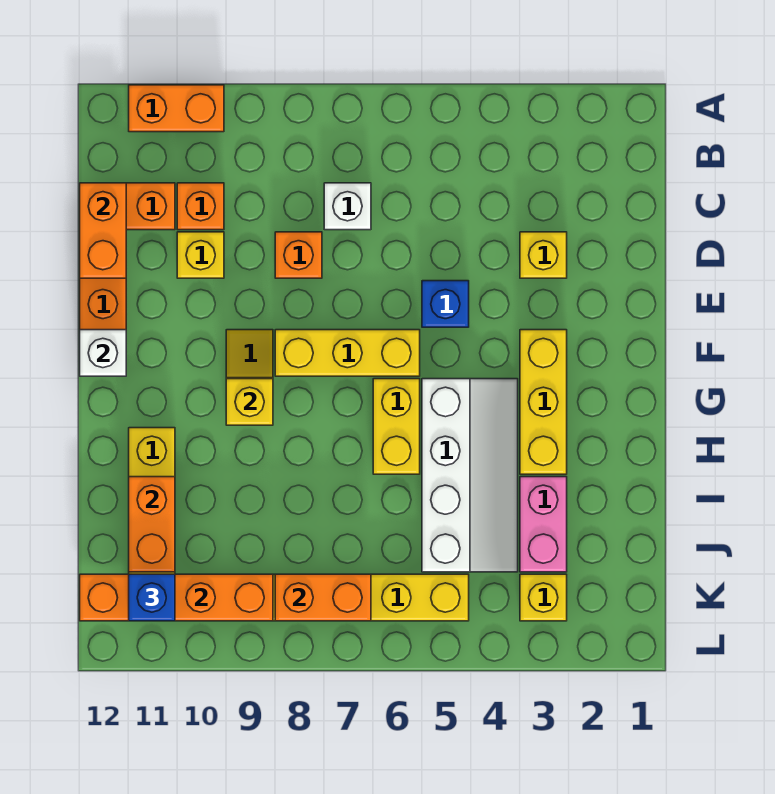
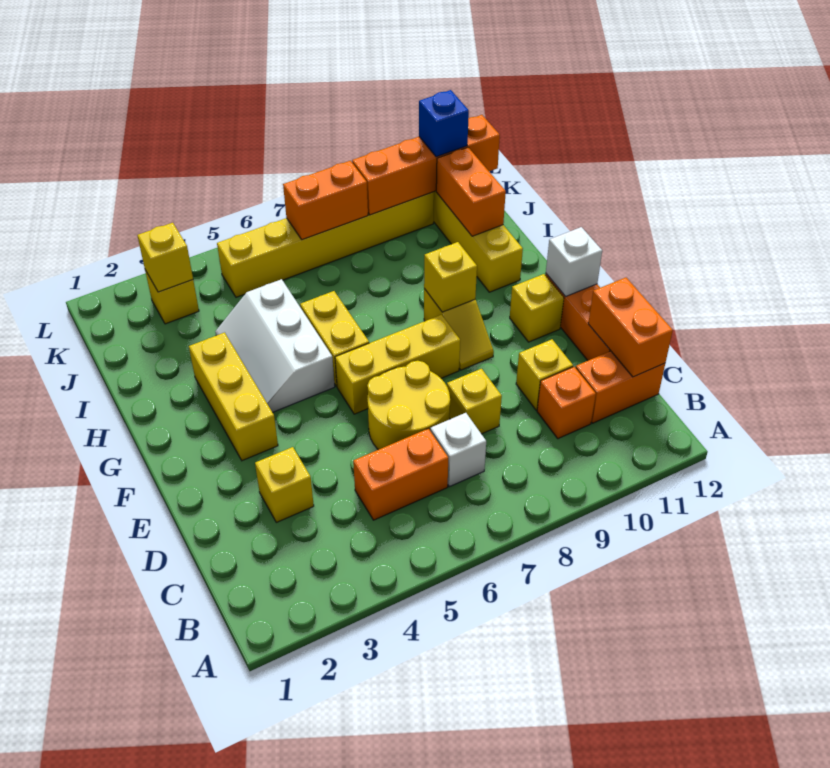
orange brick A10:A11 level 1 -> orange brick C5:C6 level 1
none -> yellow round brick D6:E7 level 1
orange brick D8 level 1 -> yellow brick D8 level 1
blue brick E5 level 1 -> none
none -> yellow brick F11 level 1
white slope G4:J5 level 1 top 5 -> white slope G4:I5 level 1 top 5
pink brick I3:J3 level 1 -> none
none -> yellow brick K3 level 2

